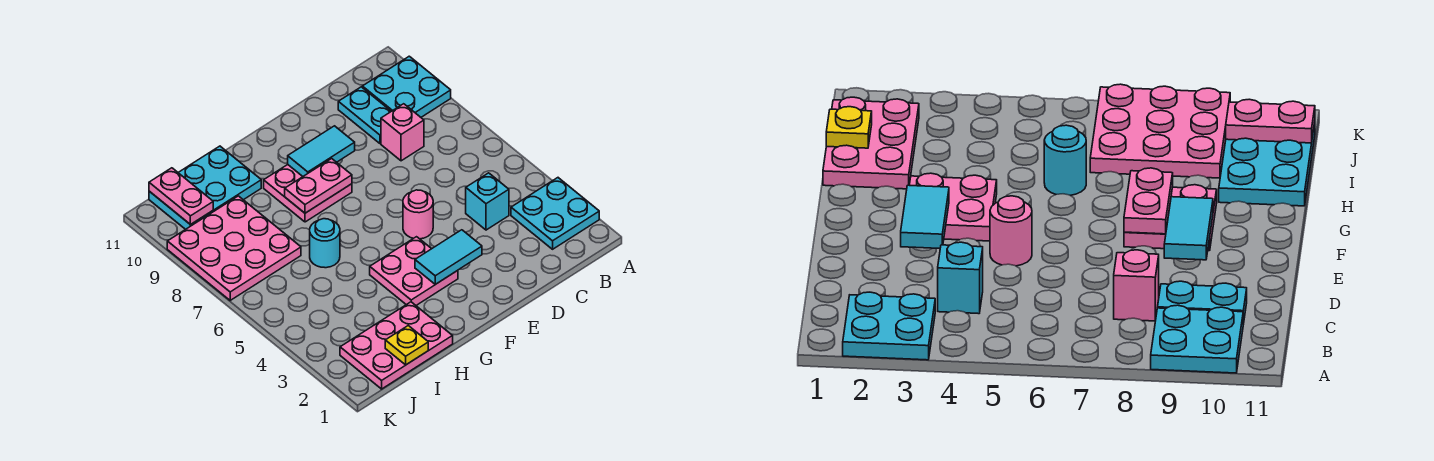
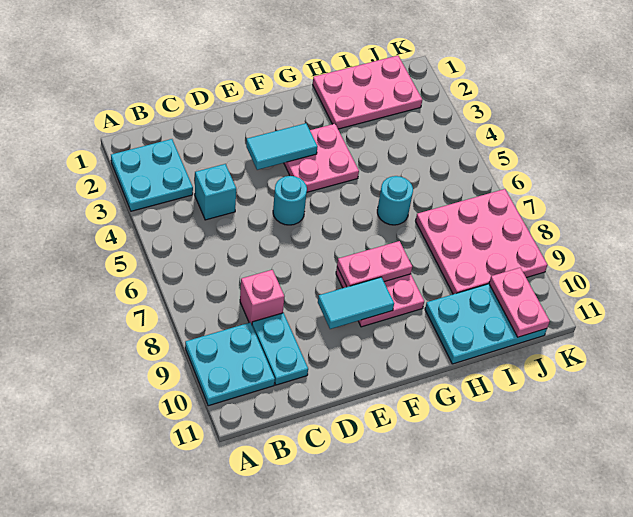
pink round brick E5 level 1 -> cyan round brick E5 level 1
yellow plate I1 level 2 -> none

